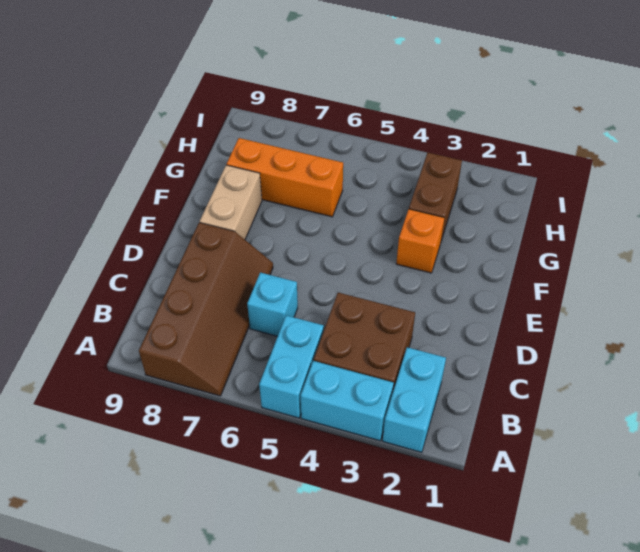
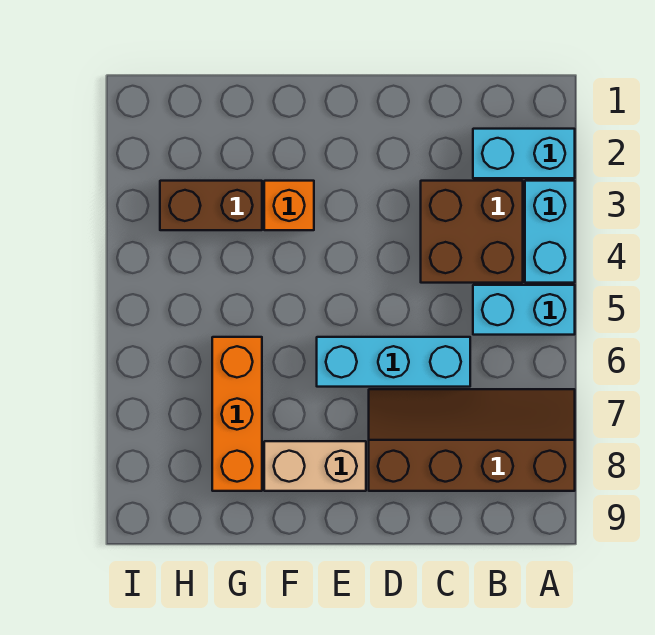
cyan brick C6 level 1 -> cyan brick C6:E6 level 1

